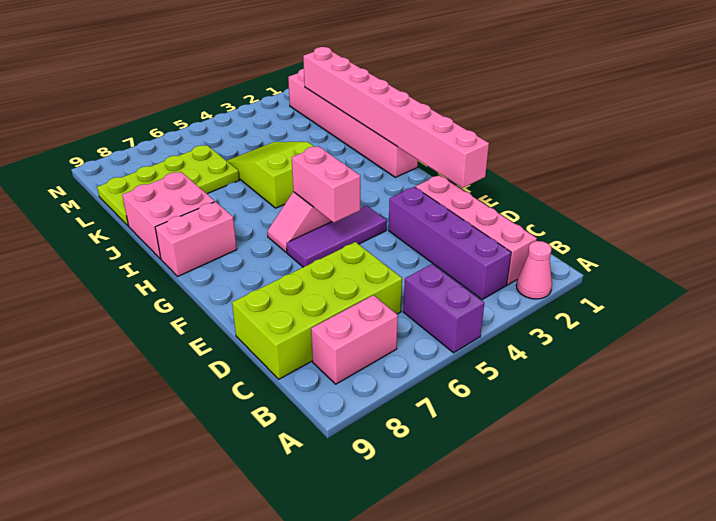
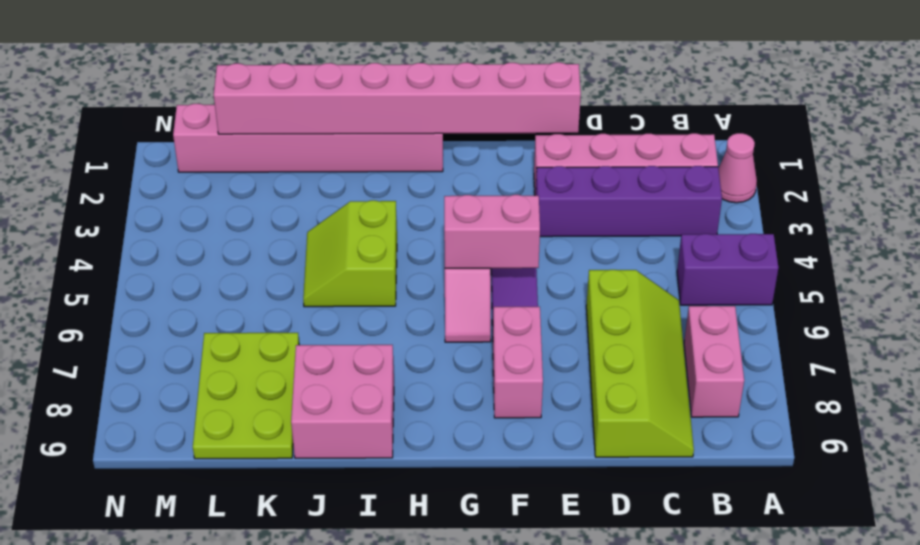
lime brick C6:D9 level 1 -> lime slope C6:D9 level 1 top D
pink brick H8:H9 level 1 -> pink brick F7:F8 level 1
lime slope I4:K5 level 1 top I -> lime slope I4:J5 level 1 top I
lime plate K6:L9 level 1 -> lime plate K7:L9 level 1

